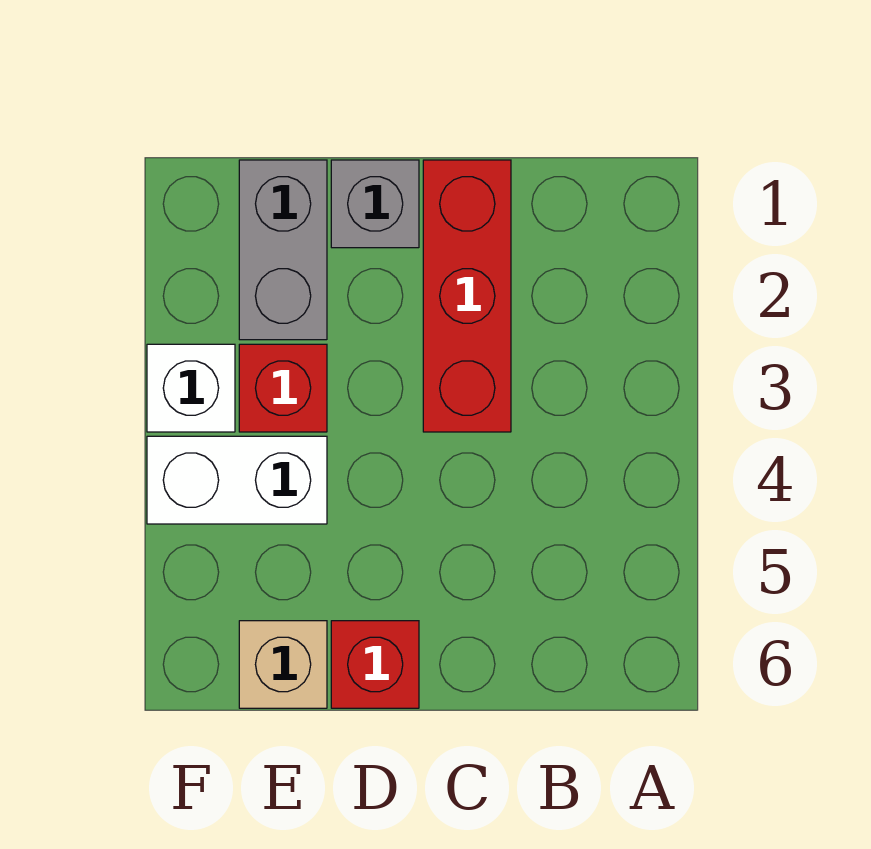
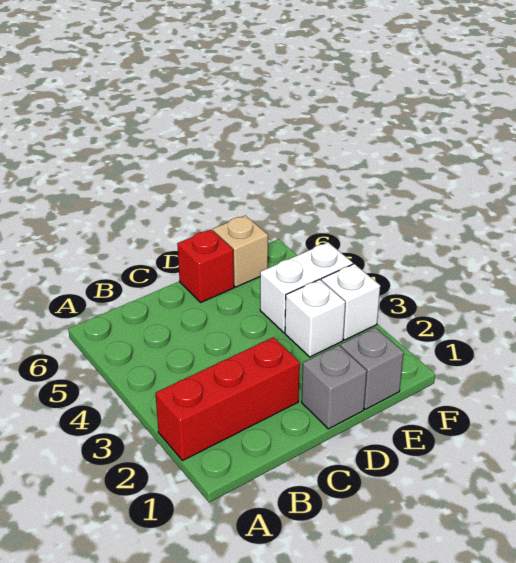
red brick C1:C3 level 1 -> red brick A2:C2 level 1
grey brick E1:E2 level 1 -> grey brick E1 level 1
red brick E3 level 1 -> white brick E3 level 1

